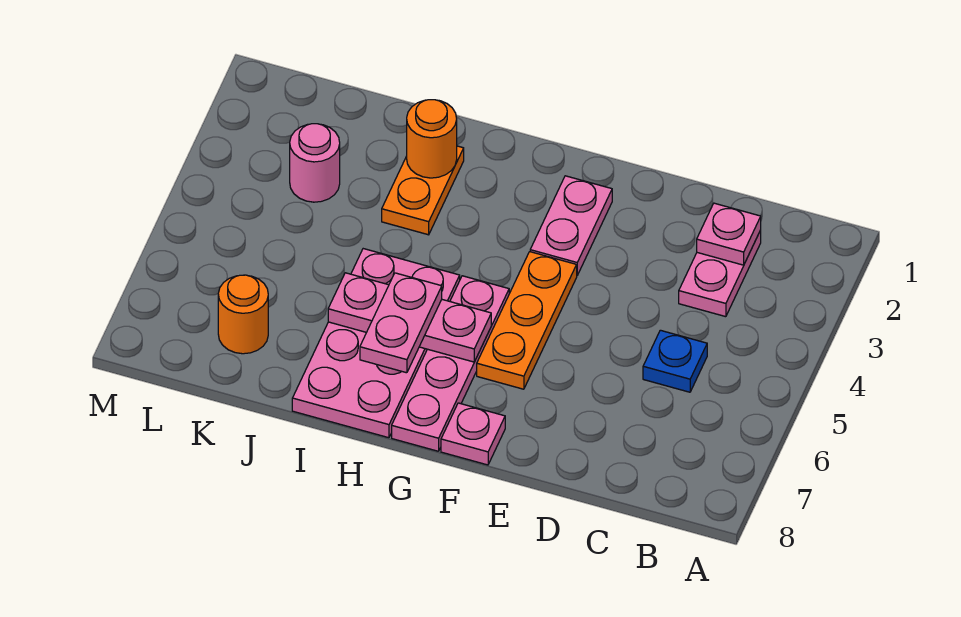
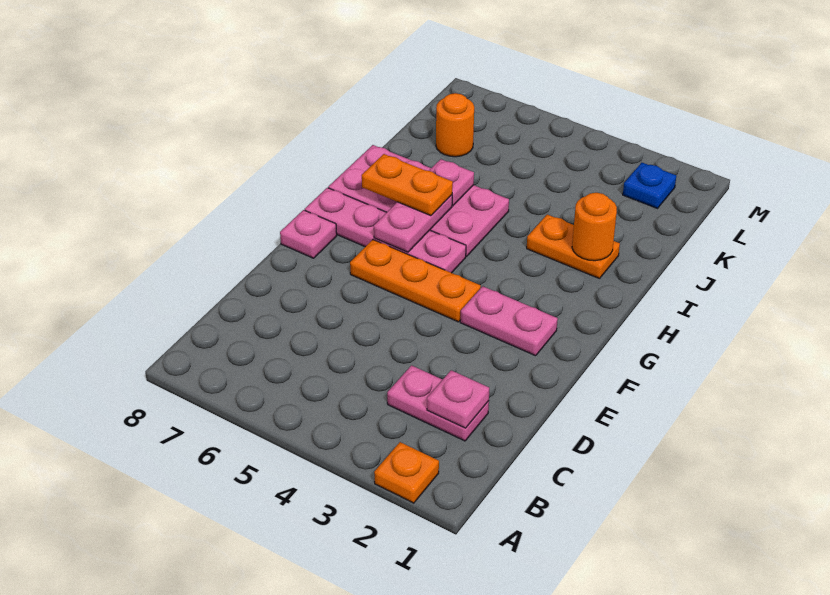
none -> orange plate A2 level 1
blue plate C5 level 1 -> blue plate L2 level 1
pink plate H6:H7 level 3 -> orange plate H6:H7 level 3
pink round brick K3 level 1 -> none

